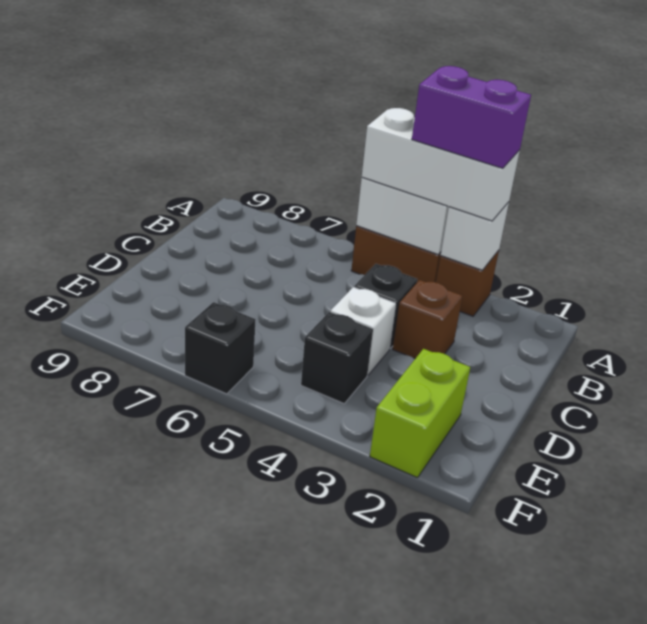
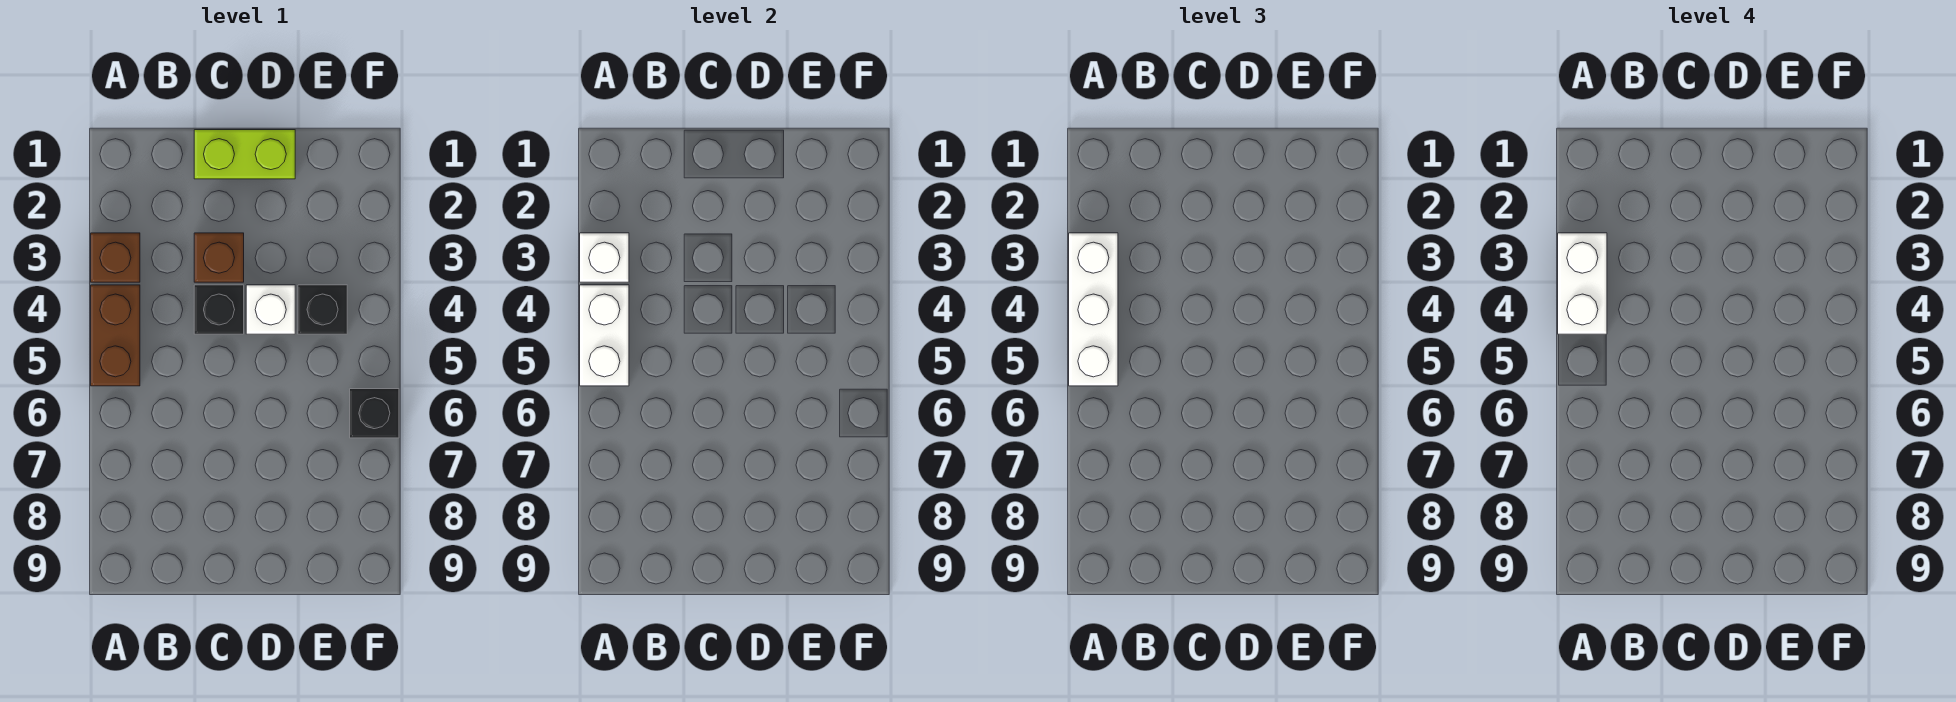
purple brick A3:A4 level 4 -> white brick A3:A4 level 4
lime brick E2:F2 level 1 -> lime brick C1:D1 level 1

